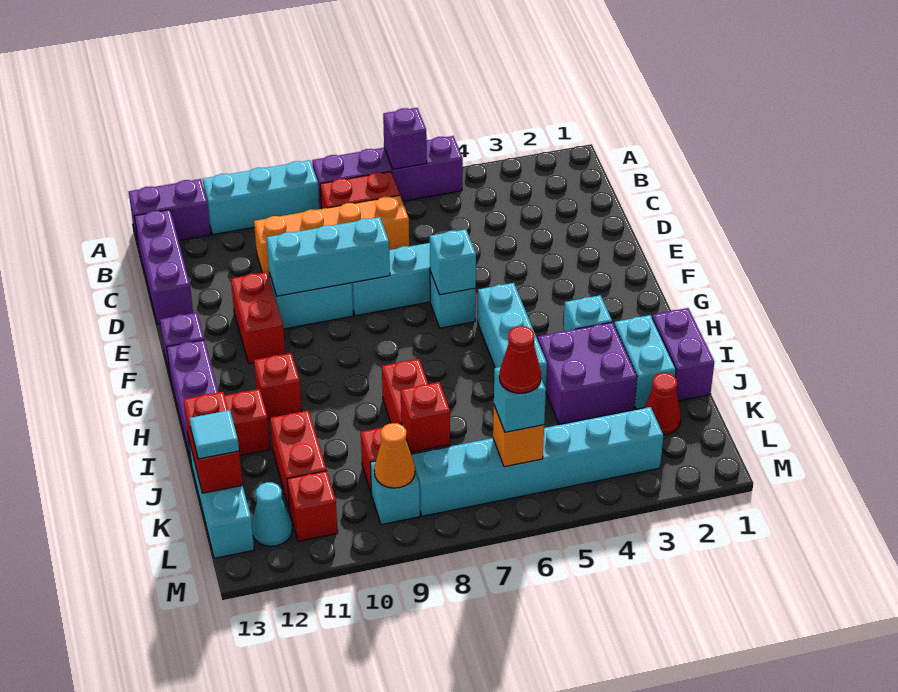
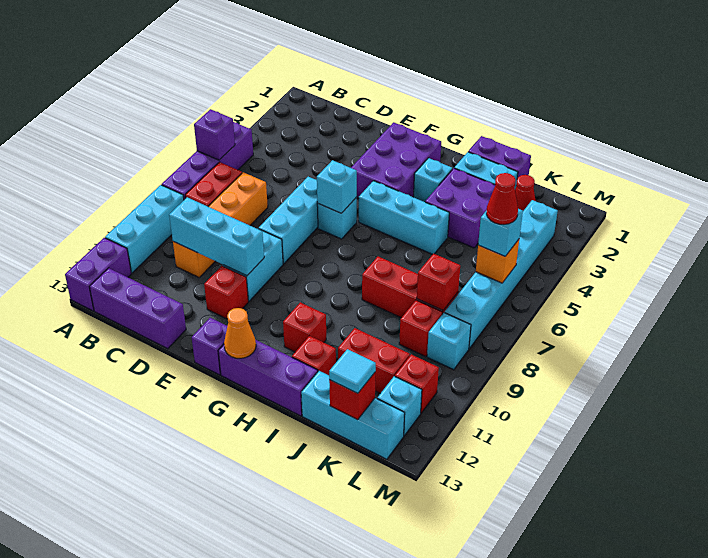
cyan brick E8:E10 level 2 -> cyan brick C10:E10 level 2
red brick E11:F11 level 1 -> red brick E11 level 1
none -> purple brick F2:G4 level 1
red brick J13:K13 level 2 -> red brick K13 level 2
orange cone L9 level 2 -> orange cone G13 level 2
cyan cone L12 level 1 -> cyan brick L12 level 1

